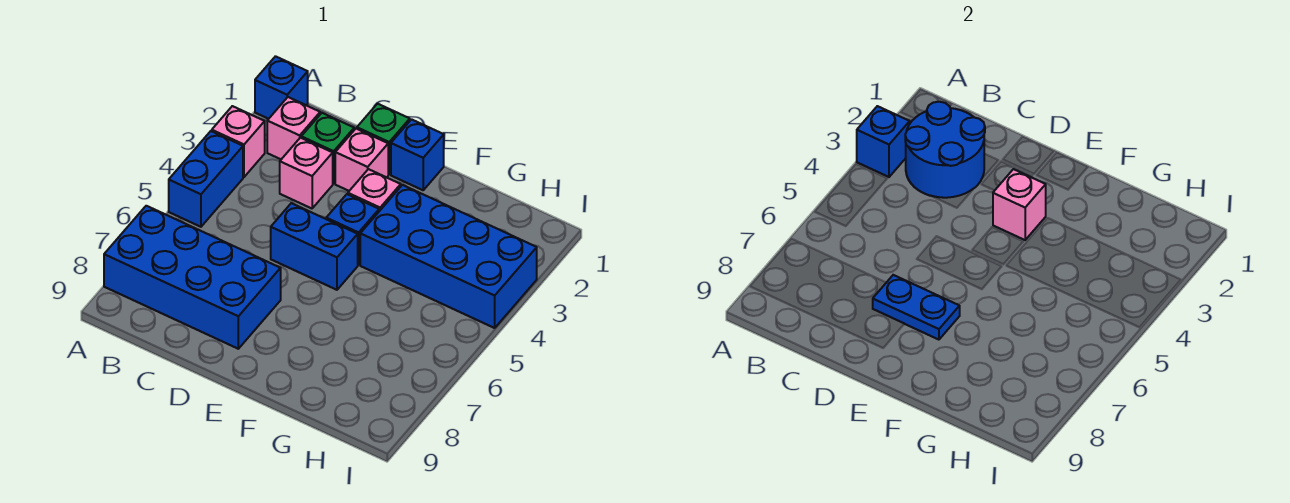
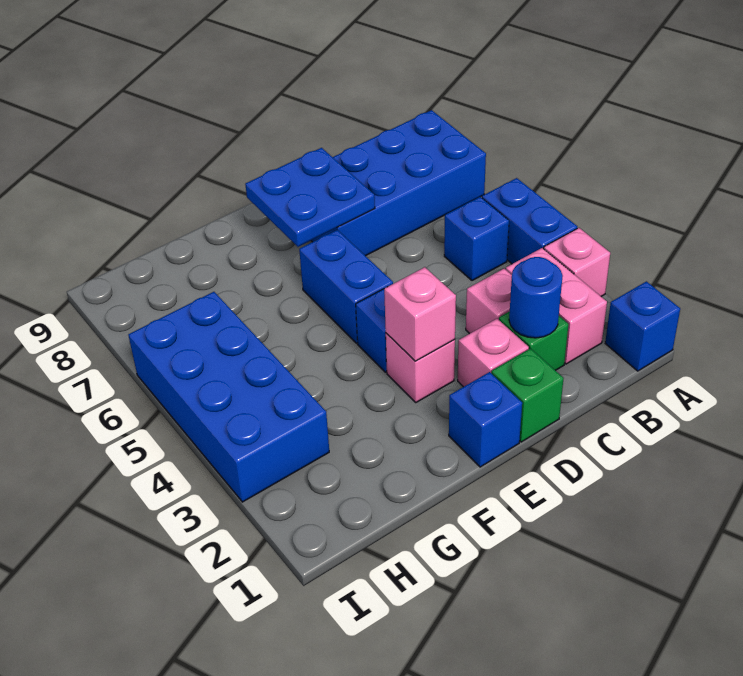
blue brick A3 level 2 -> blue brick B5 level 1
pink brick B2 level 1 -> pink brick B2:B3 level 1
blue round brick B2:C3 level 2 -> blue round brick C2 level 2
blue brick D5:E5 level 1 -> blue brick E5:E6 level 1
blue plate D7:E7 level 2 -> blue plate D7:E8 level 2
blue brick F3:I4 level 1 -> blue brick H3:I6 level 1

